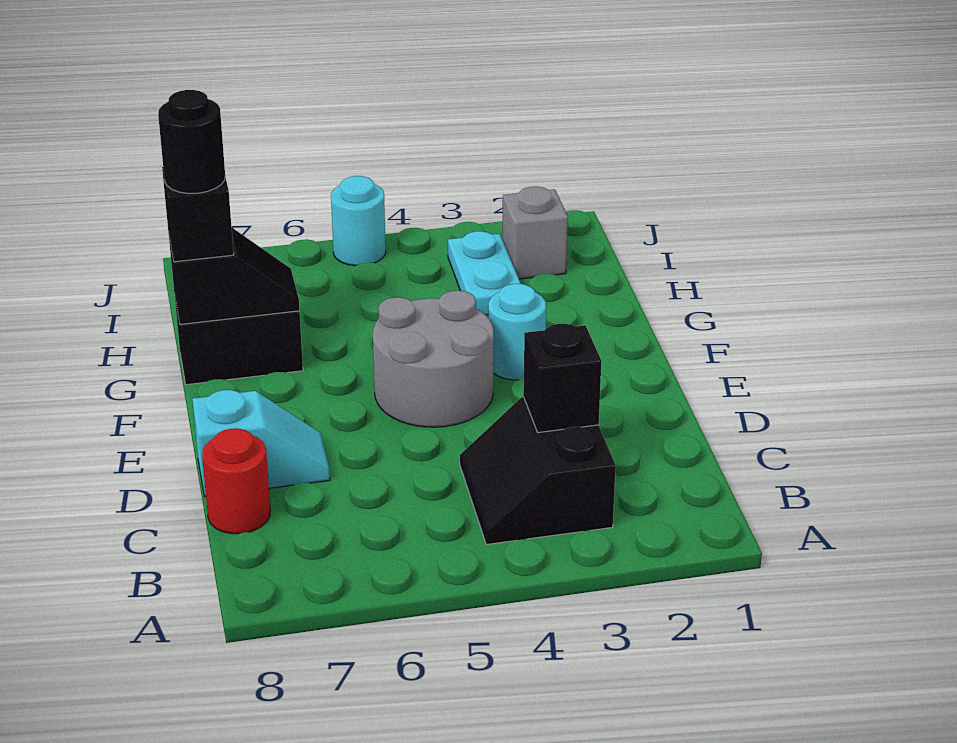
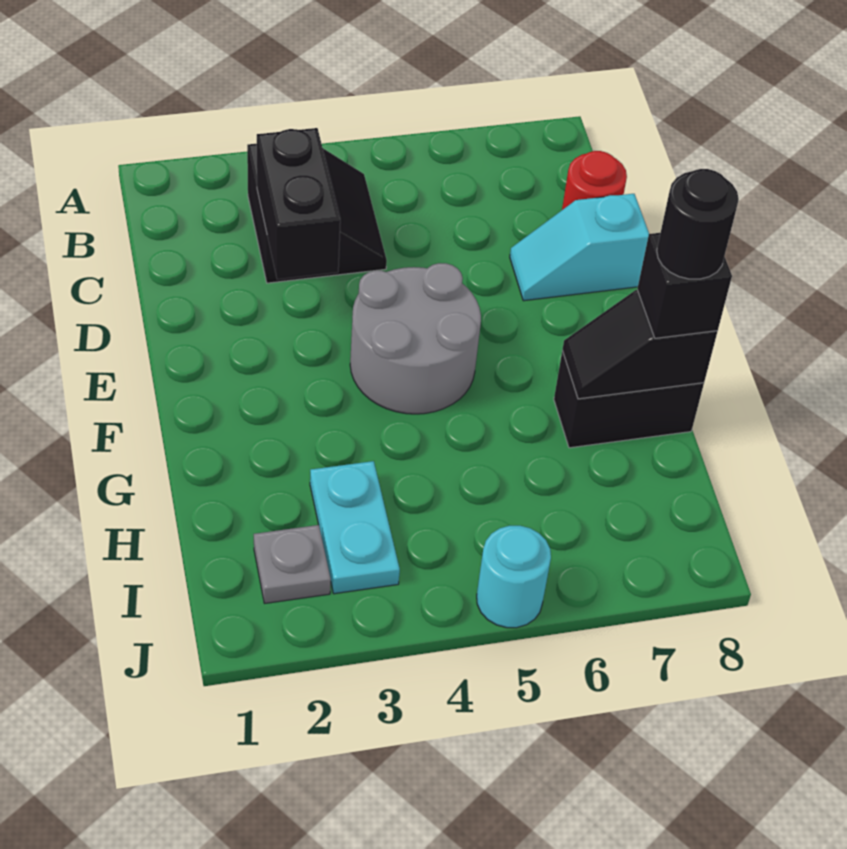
black brick C3 level 2 -> black brick C3:D3 level 2
cyan round brick F3 level 1 -> none
grey brick I2 level 1 -> grey plate I2 level 1

